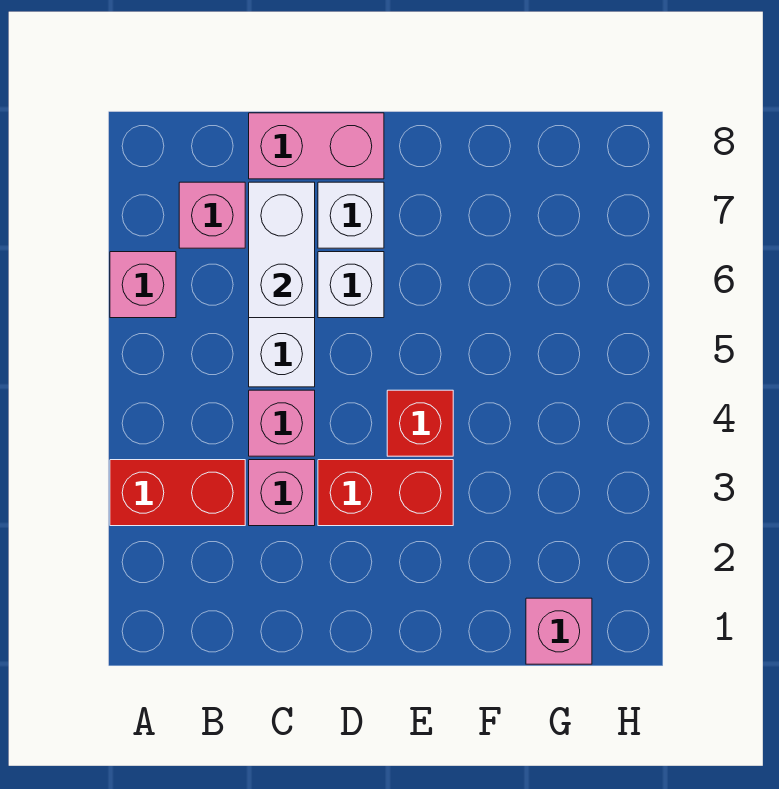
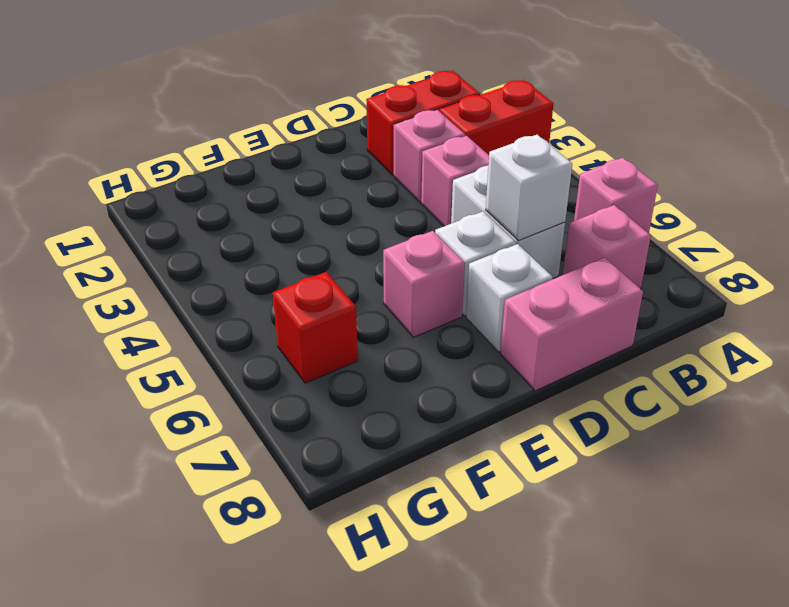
white brick C6:C7 level 2 -> white brick C6 level 2
red brick D3:E3 level 1 -> red brick B2:C2 level 1
red brick E4 level 1 -> red brick G6 level 1
pink brick G1 level 1 -> pink brick E6 level 1

